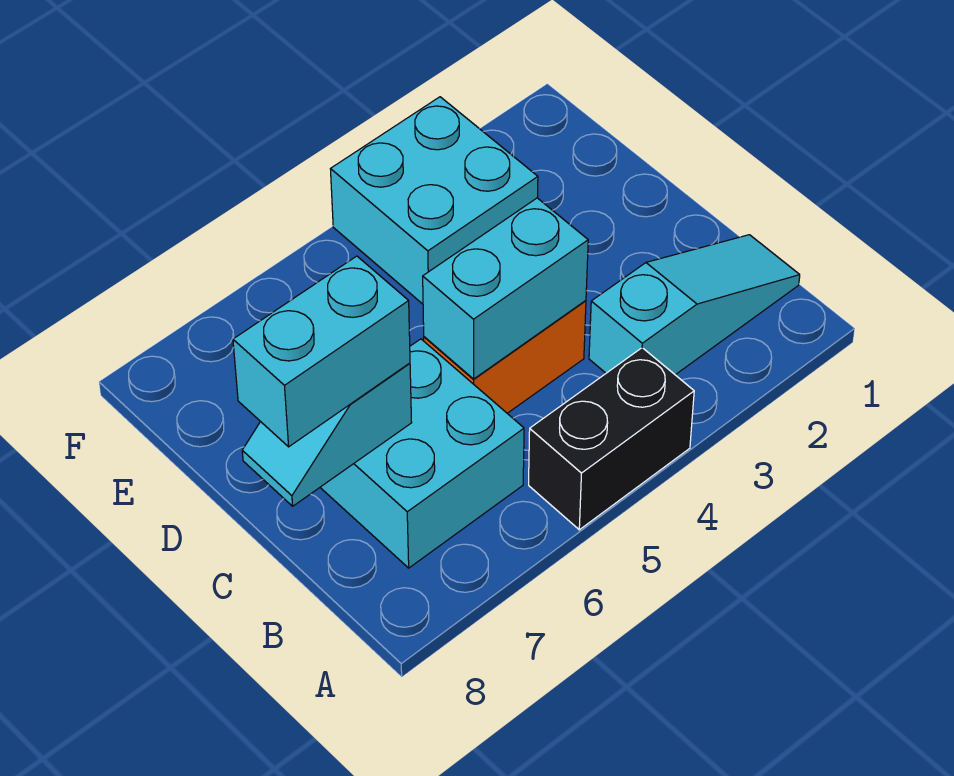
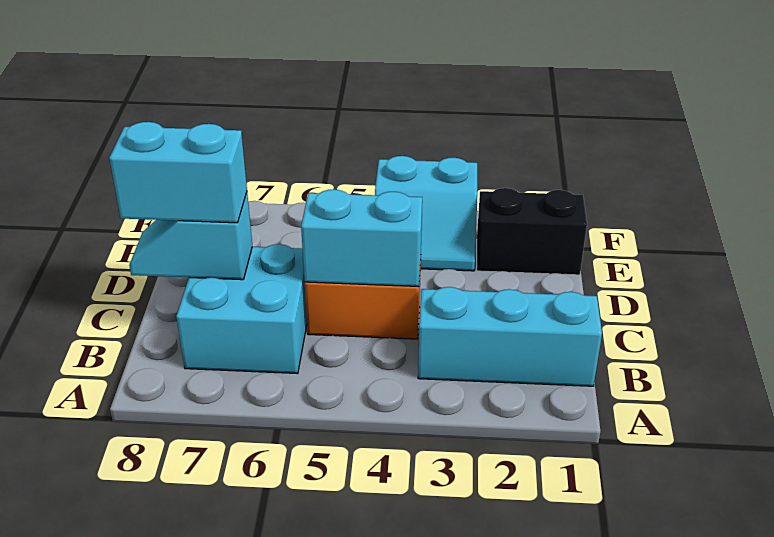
black brick A4:A5 level 1 -> black brick E1:E2 level 1
cyan slope B1:B3 level 1 top 3 -> cyan brick B1:B3 level 1
cyan brick E3:F4 level 1 -> cyan slope E3:F4 level 1 top F

